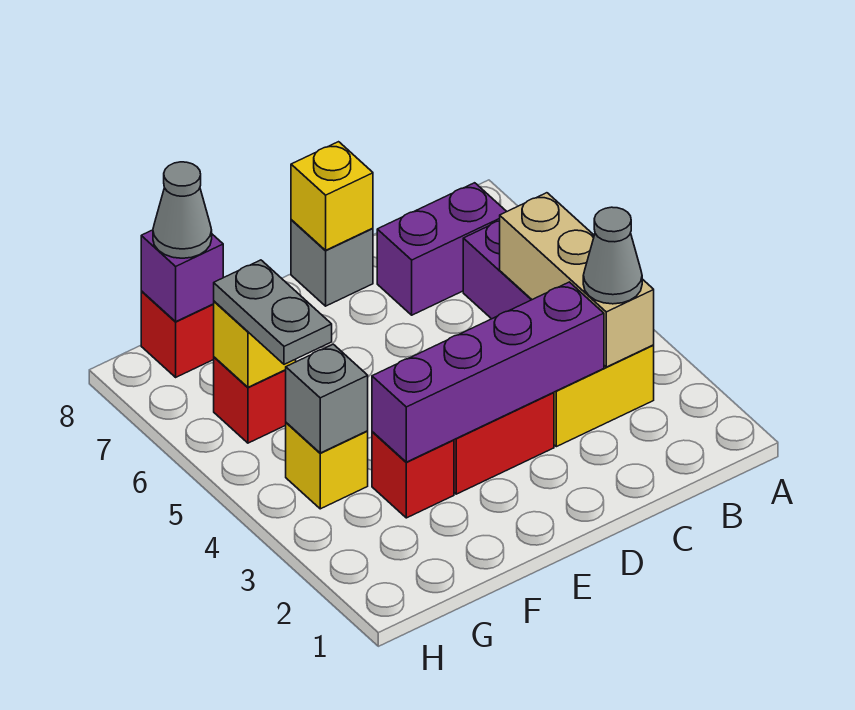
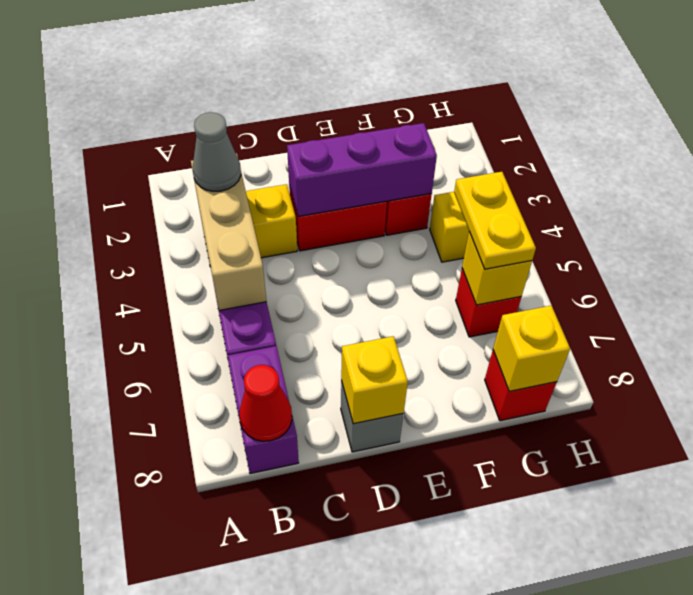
purple brick B7:C7 level 1 -> purple brick B7:B8 level 1
none -> red cone B8 level 2
purple brick C3:F3 level 2 -> purple brick D3:F3 level 2
grey brick G4 level 2 -> none
grey plate G5:G6 level 3 -> yellow plate G5:G6 level 3
purple brick G8 level 2 -> yellow brick G8 level 2
grey cone G8 level 3 -> none

